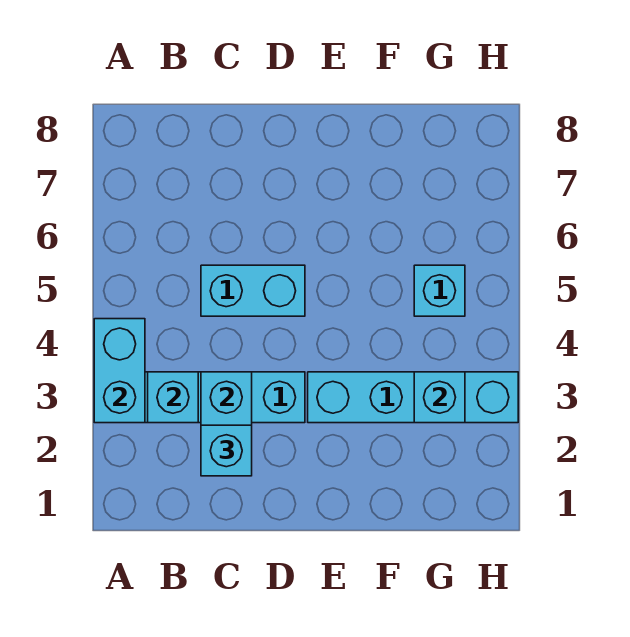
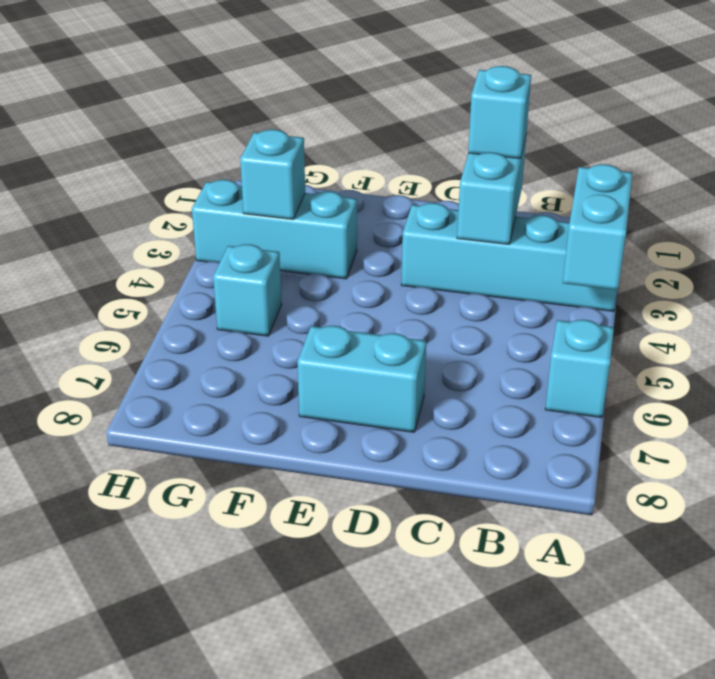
cyan brick B3 level 2 -> cyan brick A6 level 1
cyan brick C5:D5 level 1 -> cyan brick D7:E7 level 1
cyan brick E3:H3 level 1 -> cyan brick F3:H3 level 1

